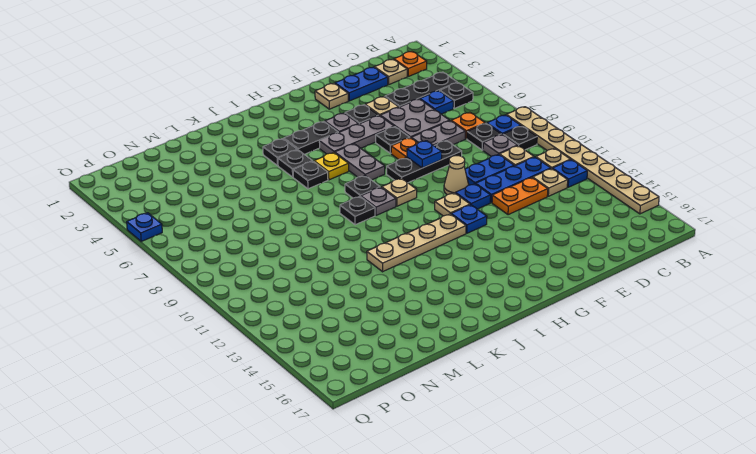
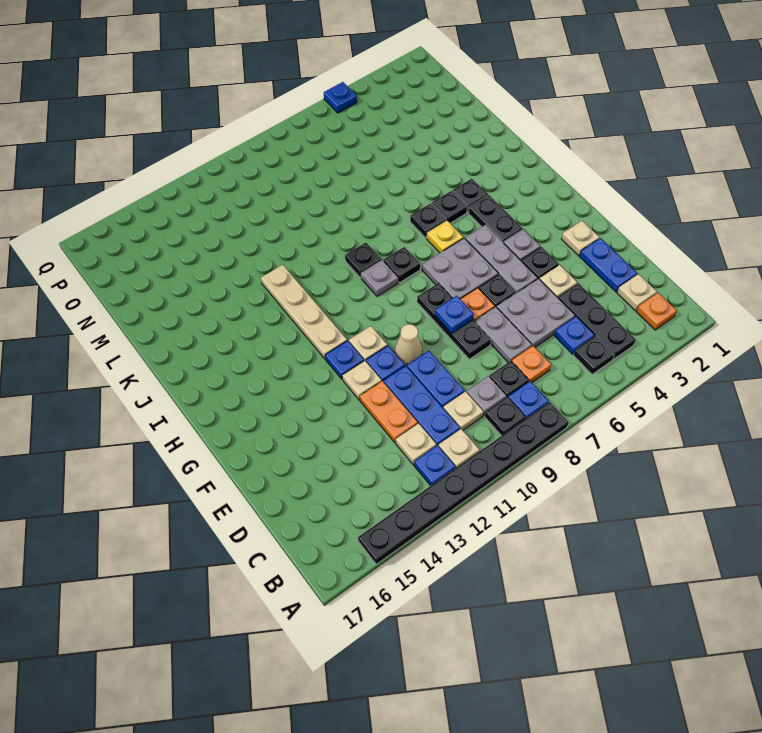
tan plate A8:A15 level 1 -> black plate A8:A15 level 1
grey plate H6:H7 level 1 -> grey plate G6:H7 level 1
tan plate H9 level 1 -> tan plate F12 level 1

